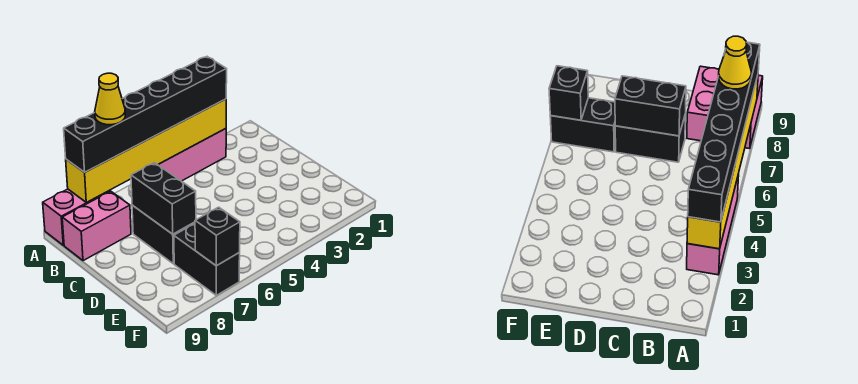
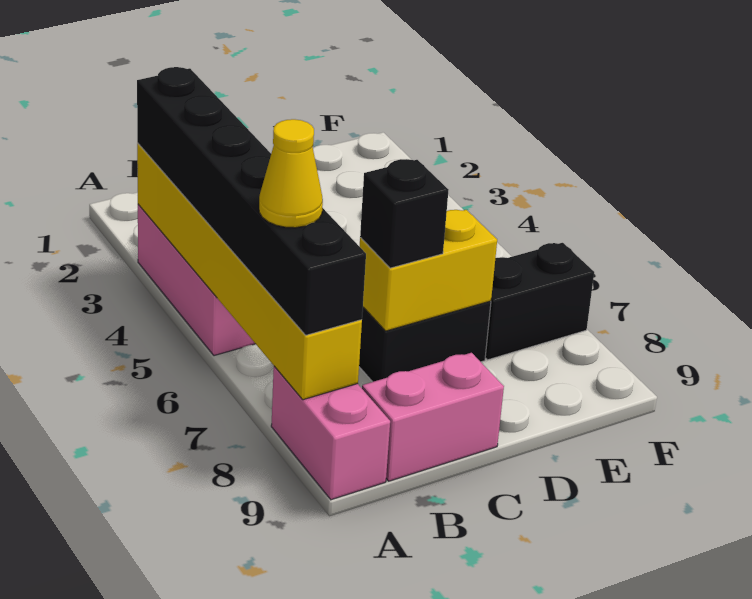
pink brick B8:B9 level 1 -> pink brick B9:C9 level 1
black brick C7:D7 level 2 -> yellow brick C7:D7 level 2
black brick F7 level 2 -> black brick C7 level 3

